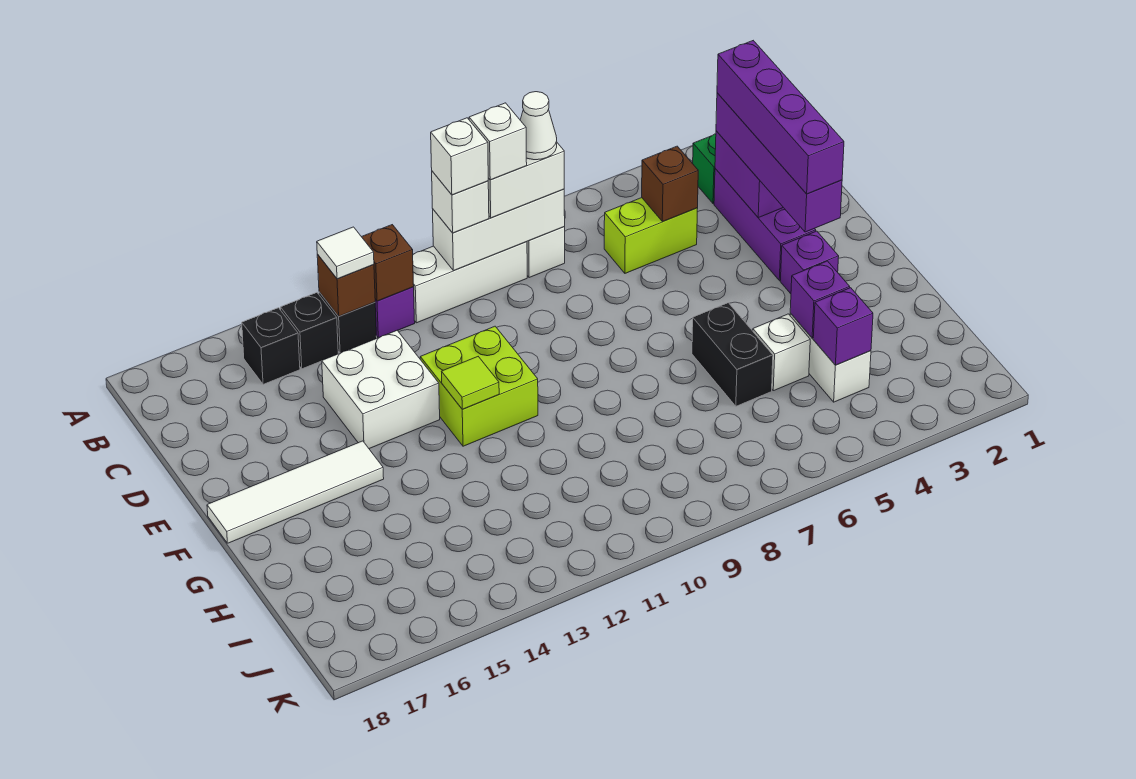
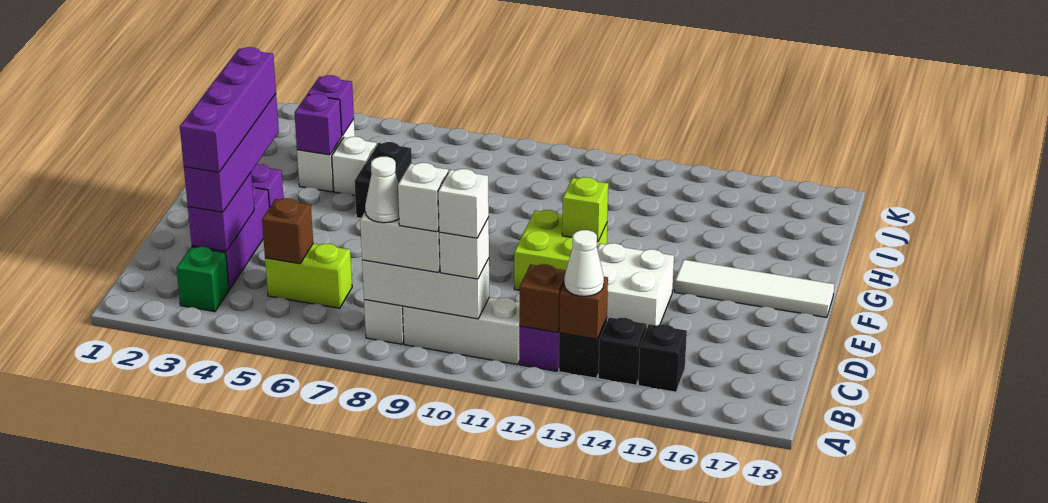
white tile B13 level 3 -> white cone B13 level 3
lime tile F12 level 2 -> lime brick F12 level 2

